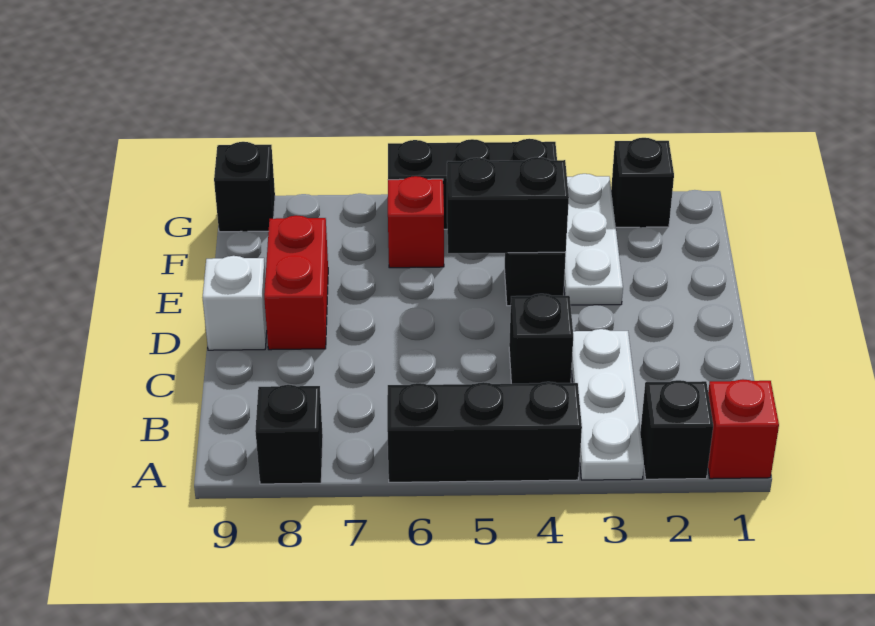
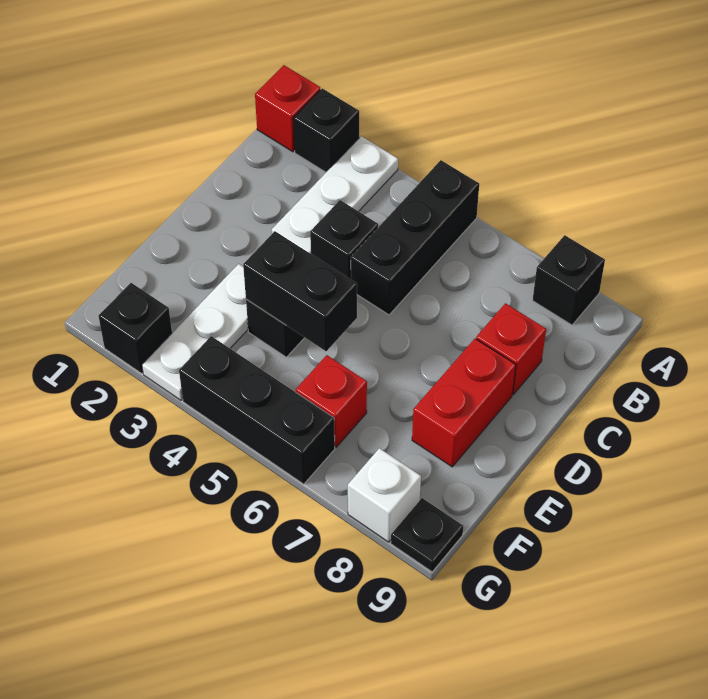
black brick A4:A6 level 1 -> black brick A5:C5 level 1
none -> red brick C8 level 1
white brick D9 level 1 -> white brick G8 level 1
black brick G9 level 1 -> black plate G9 level 1

